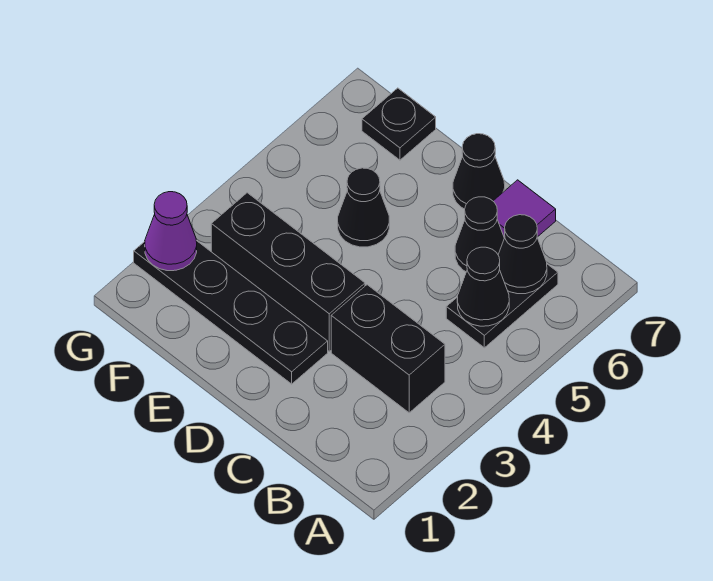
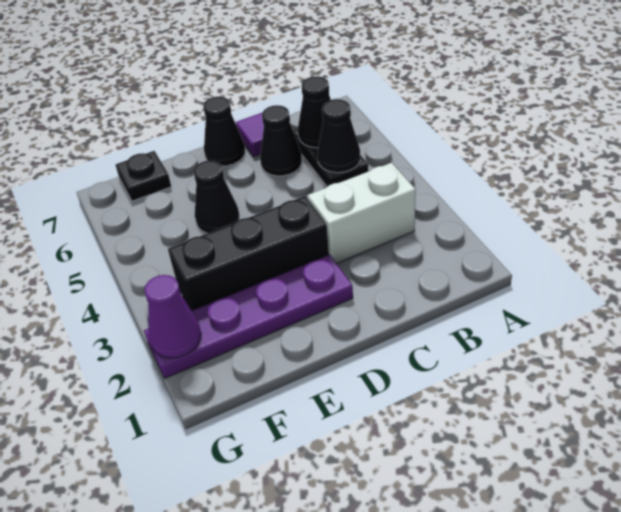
black brick B3:C3 level 1 -> white brick B3:C3 level 1
black plate D2:G2 level 1 -> purple plate D2:G2 level 1

